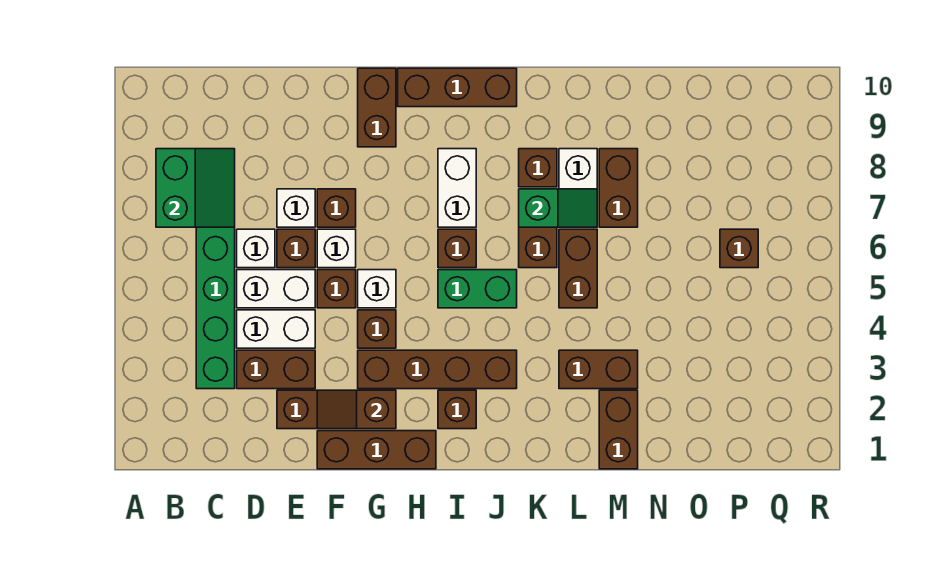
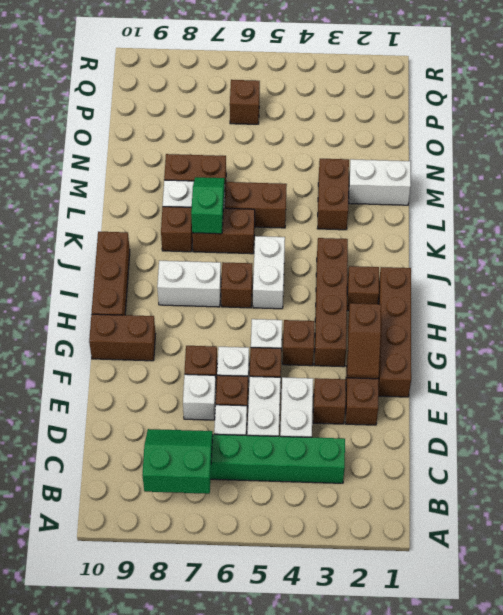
brown brick D3:E3 level 1 -> brown brick E3 level 1
brown brick F1:H1 level 1 -> brown brick F1:I1 level 1
green brick I5:J5 level 1 -> white brick I5:J5 level 1
brown brick M1:M2 level 1 -> white brick M1:M2 level 1

